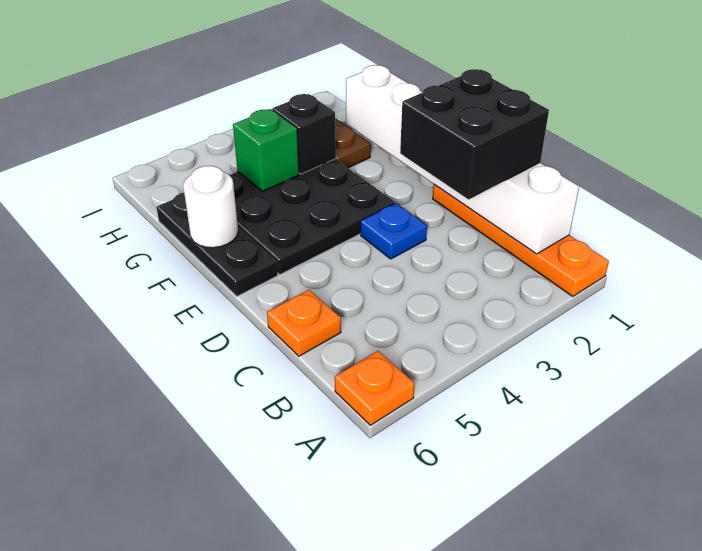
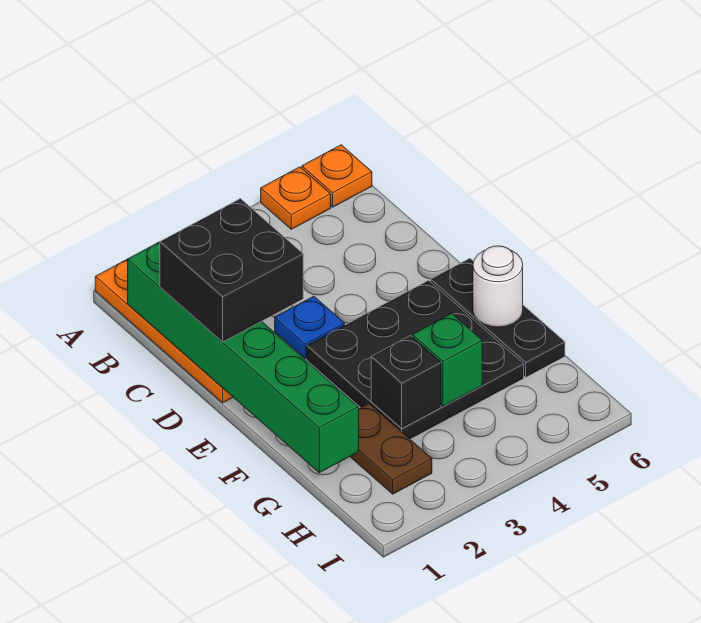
white brick B1:G1 level 2 -> green brick B1:G1 level 2
orange plate C6 level 1 -> orange plate A5 level 1

